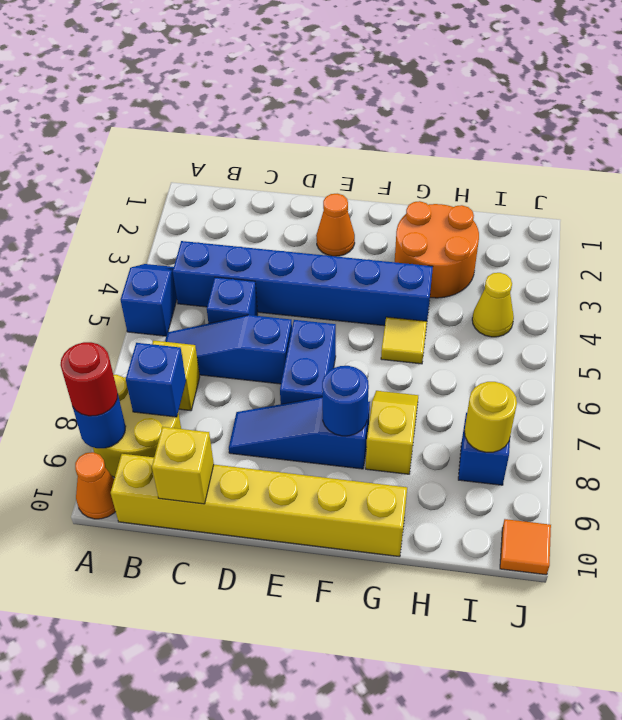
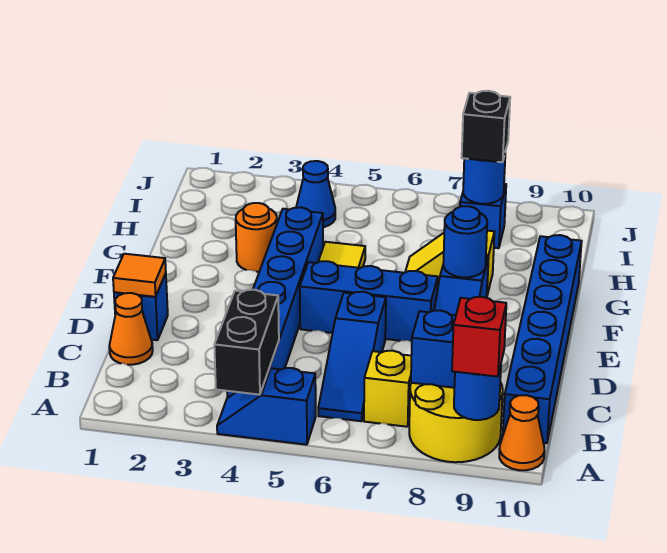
none -> black brick A4:B4 level 2
red round brick A9 level 3 -> red brick A9 level 3
yellow brick B10:G10 level 1 -> blue brick B10:G10 level 1
blue brick C5 level 1 -> blue brick D1 level 1
yellow brick C10 level 2 -> none
orange cone E2 level 1 -> orange cone C1 level 1
blue brick E6:E7 level 1 -> blue brick E5:E7 level 1
orange round brick G2:H3 level 1 -> orange round brick G3 level 1
yellow cone I4 level 1 -> blue cone I4 level 1
yellow round brick I8 level 2 -> blue round brick I8 level 2
none -> black brick I8 level 3
orange tile J10 level 1 -> orange tile D1 level 2

